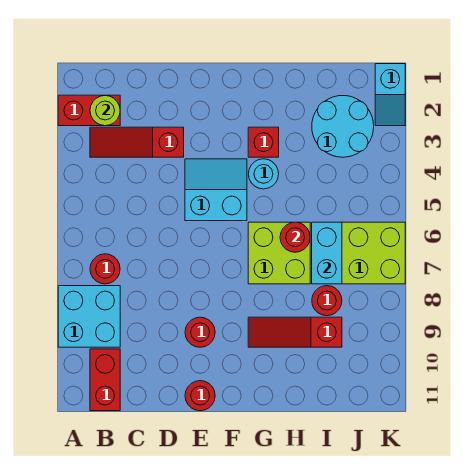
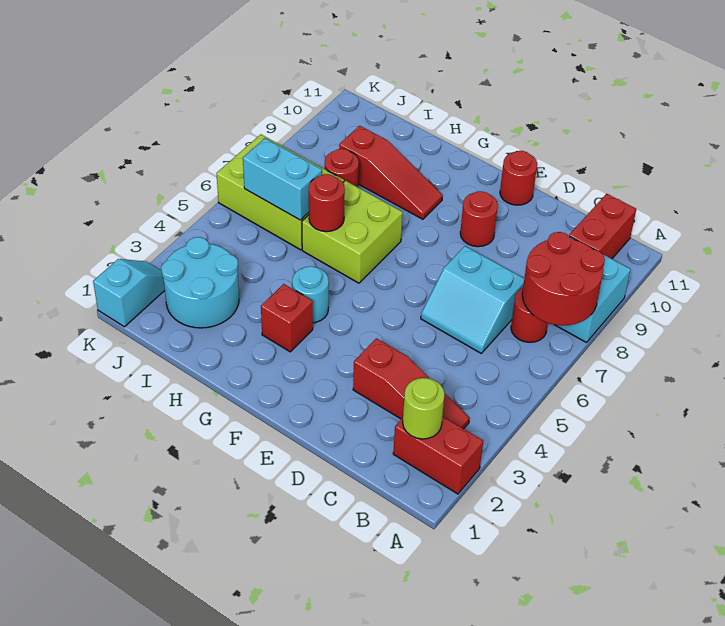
none -> red round brick A7:B8 level 2
cyan slope E4:F5 level 1 top 5 -> cyan slope C6:D7 level 1 top 7
cyan brick I6:I7 level 2 -> cyan brick I6:J6 level 2

